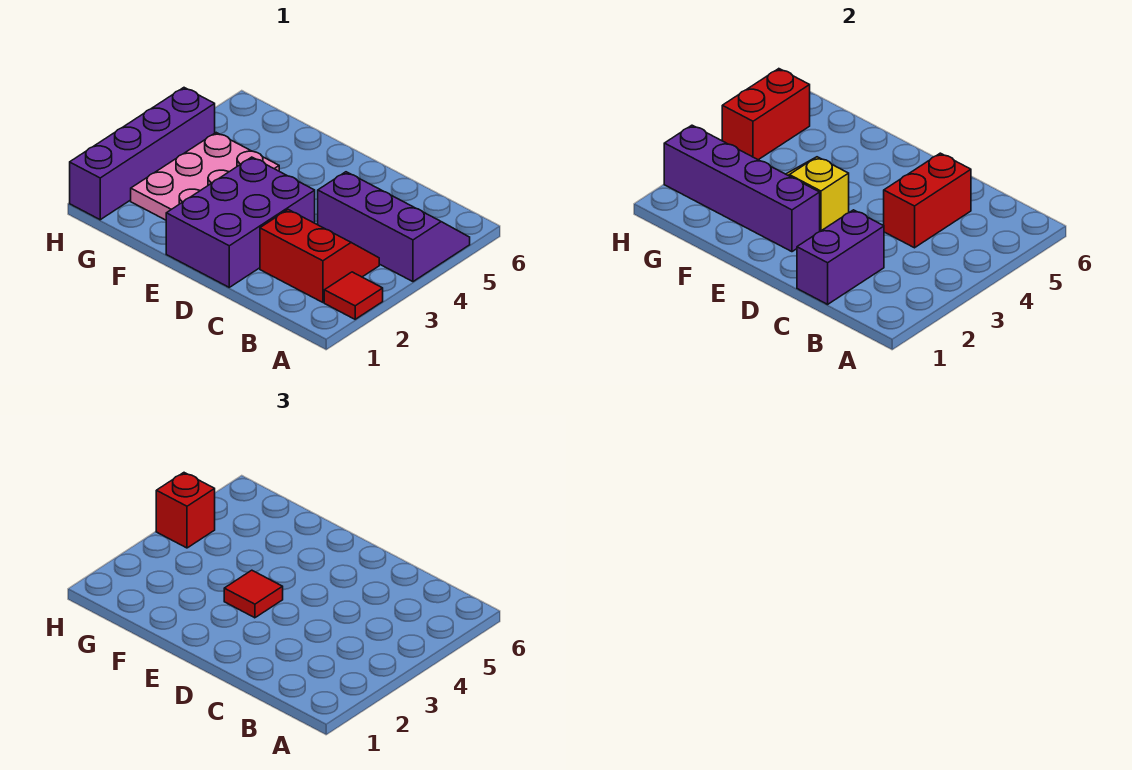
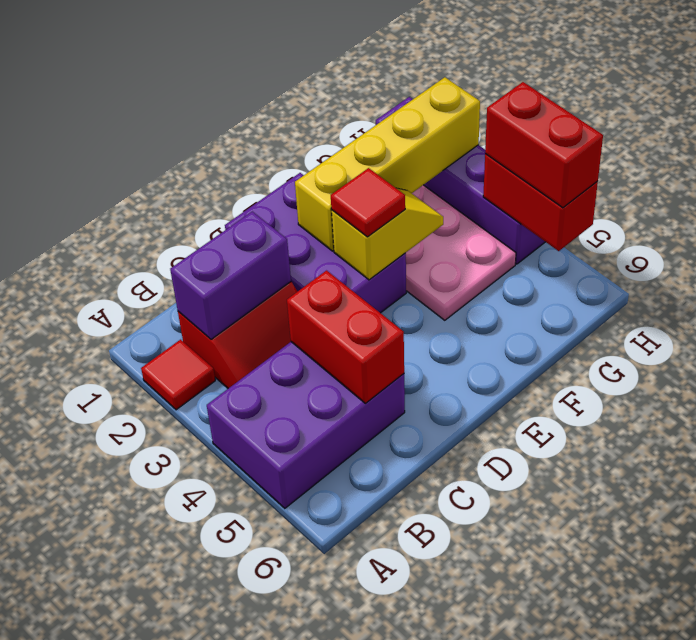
purple slope A4:C5 level 1 top 4 -> purple brick A4:C5 level 1
purple brick C1:C2 level 2 -> purple brick B2:C2 level 2
purple brick E2:H2 level 2 -> yellow brick E2:H2 level 2
red brick H4 level 3 -> red brick H4:H5 level 3

